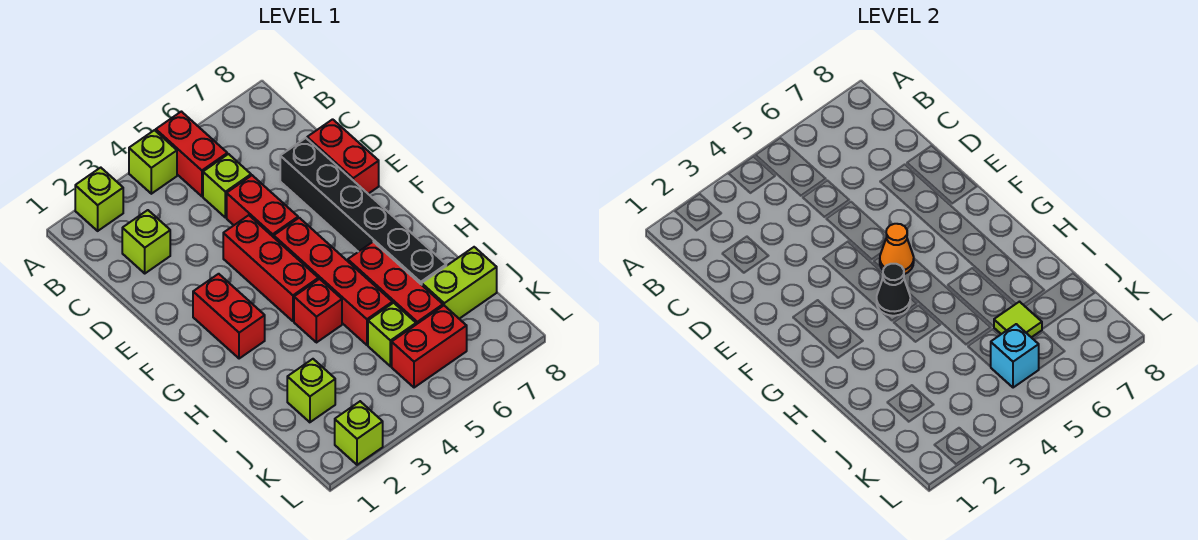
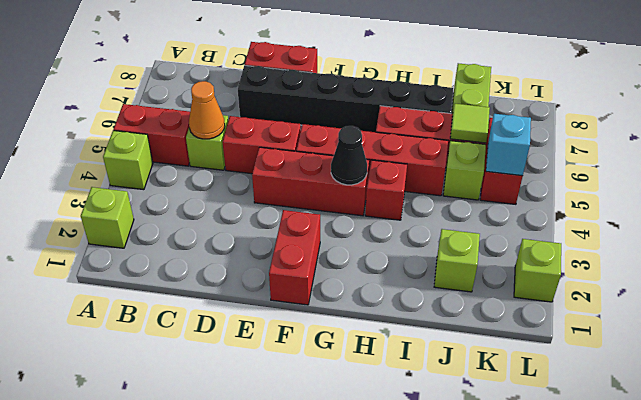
lime brick C2 level 1 -> none
red brick F2:G2 level 1 -> red brick F1:F2 level 1
orange cone F5 level 2 -> orange cone C5 level 2

